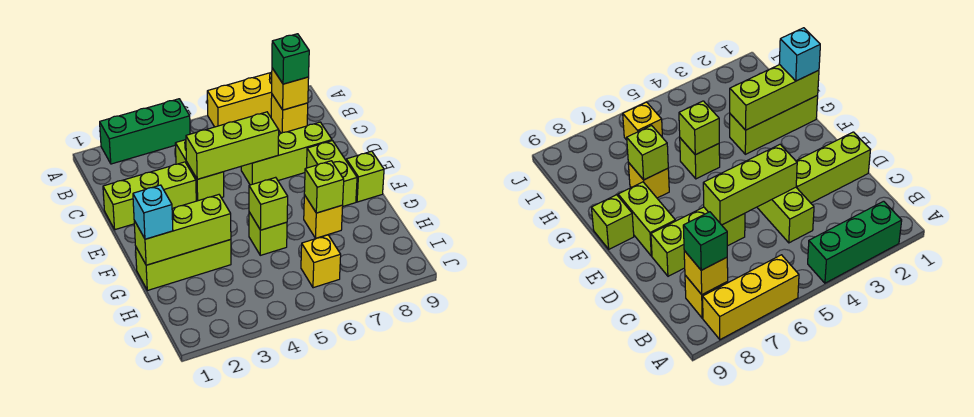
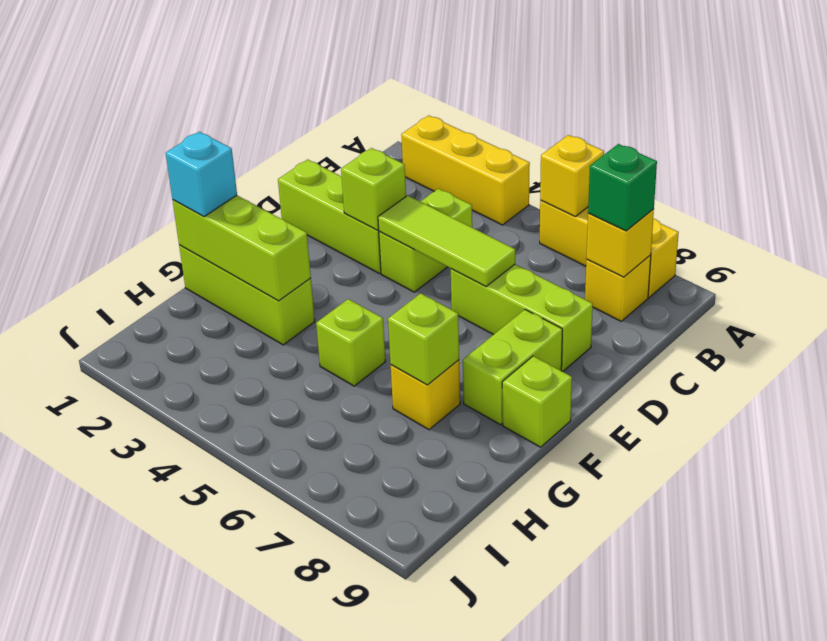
green brick A2:A4 level 1 -> yellow brick A2:A4 level 1
lime brick D4:D6 level 2 -> lime tile D4:D6 level 2
lime brick G5 level 2 -> lime brick D3 level 2
yellow brick I6 level 1 -> yellow brick A6 level 2

